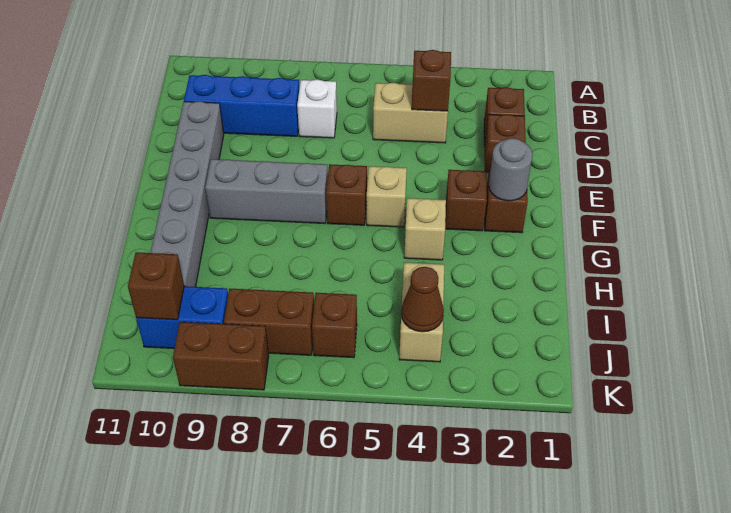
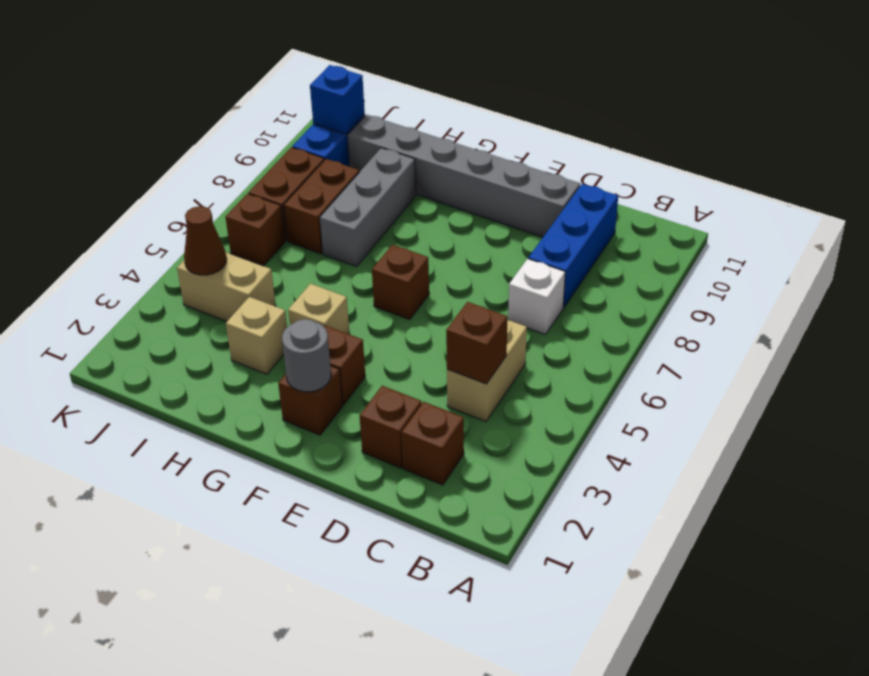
tan brick F5 level 1 -> tan brick H3 level 1
grey brick F7:F9 level 1 -> grey brick H7:H9 level 1
brown brick J10 level 2 -> blue brick J10 level 2
brown brick K8:K9 level 1 -> brown brick I7:I8 level 1

